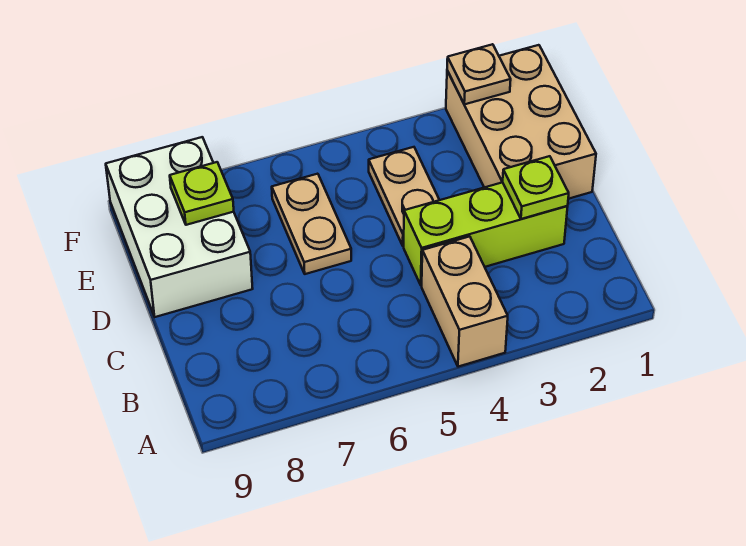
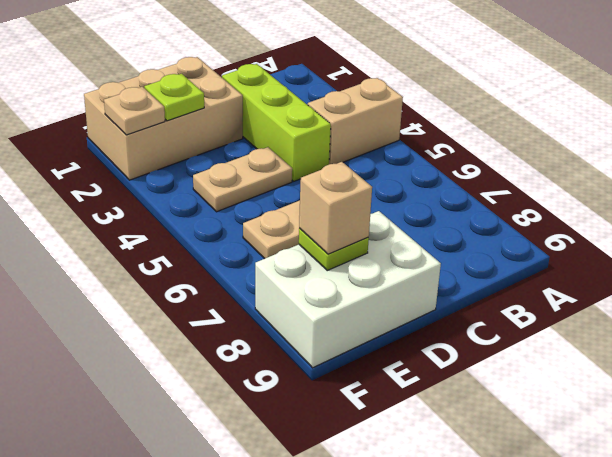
lime plate C2 level 2 -> lime plate E2 level 2
none -> tan brick E8 level 3

